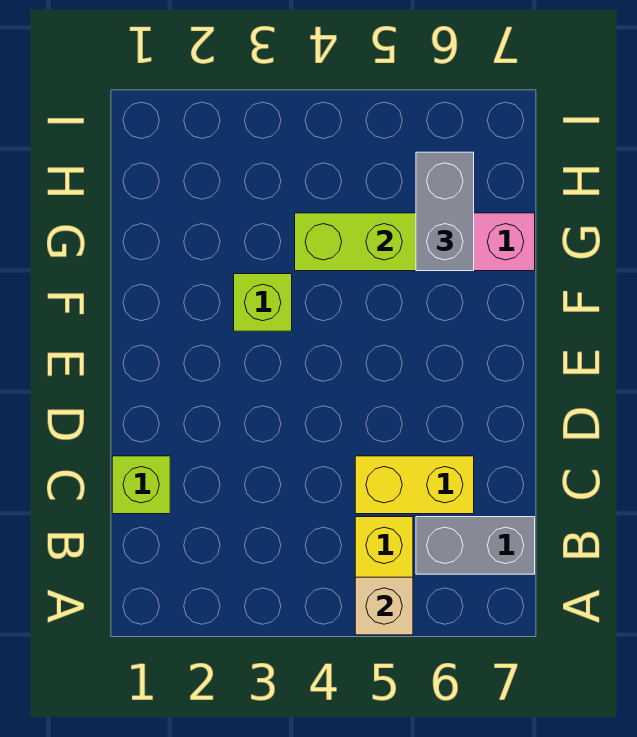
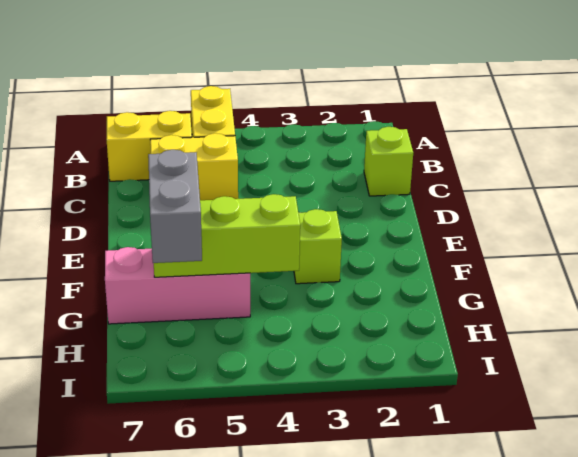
tan brick A5 level 2 -> none
grey brick B6:B7 level 1 -> yellow brick B6:B7 level 1

